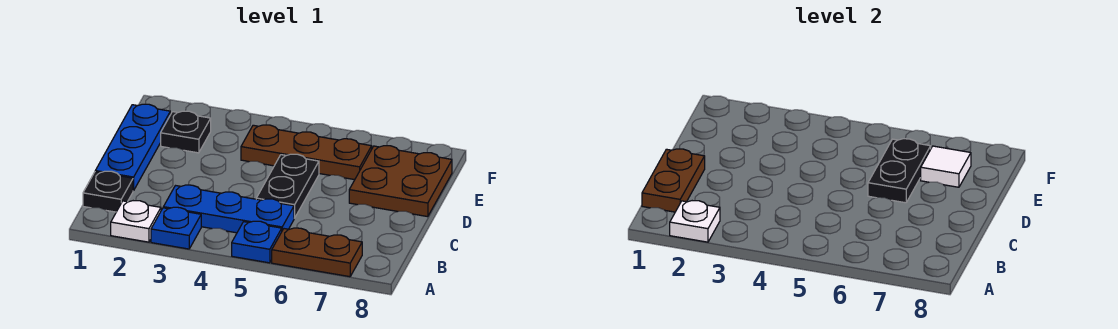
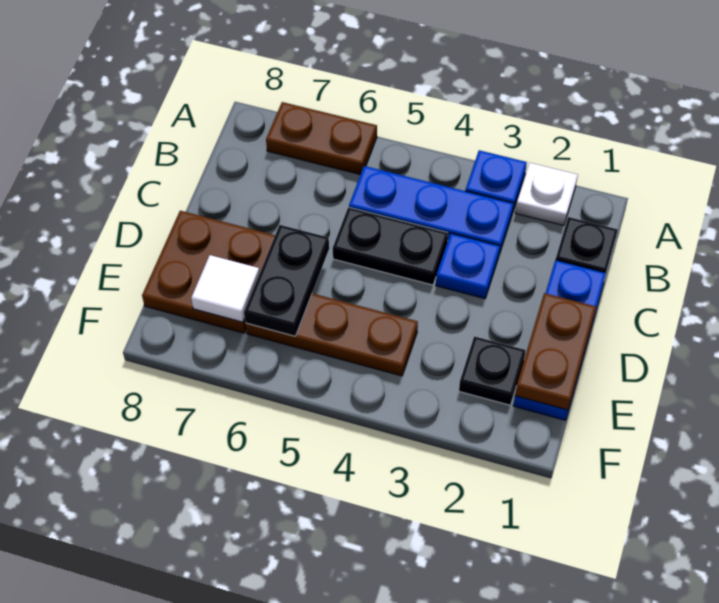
white plate A2 level 2 -> none
blue plate A5 level 1 -> blue plate C3 level 1
brown plate B1:C1 level 2 -> brown plate D1:E1 level 2
black plate C5:D5 level 1 -> black plate C4:C5 level 1

